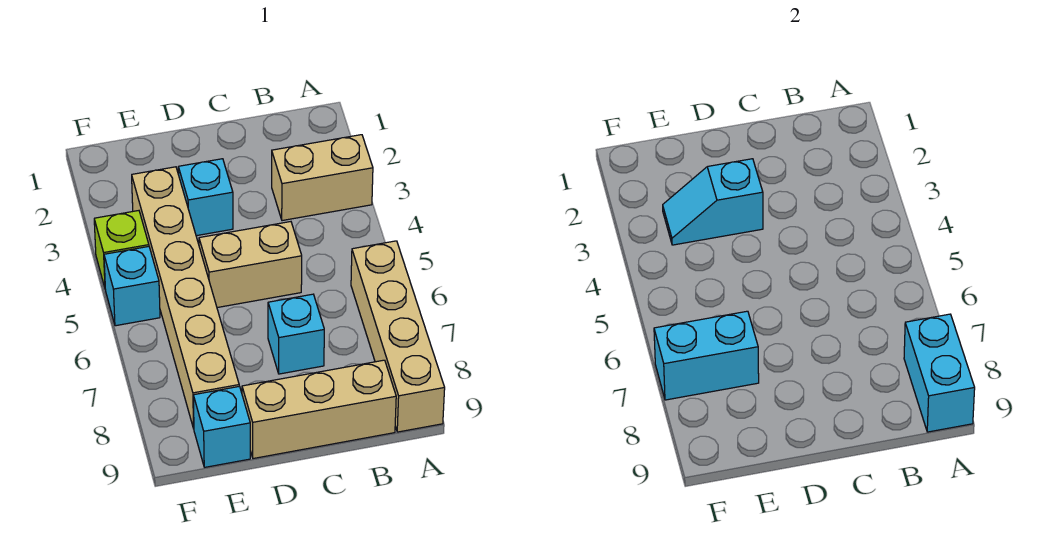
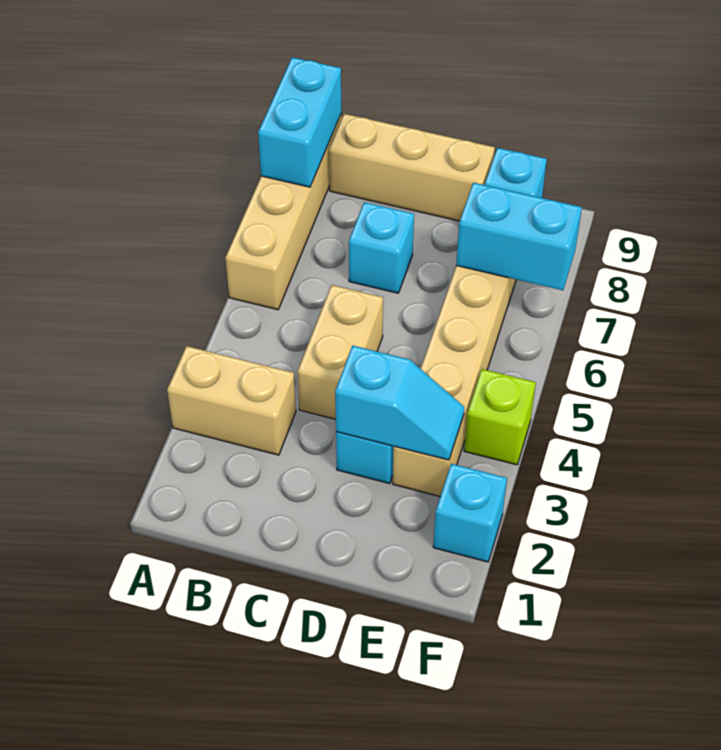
tan brick C5:D5 level 1 -> tan brick C4:C5 level 1
cyan brick F5 level 1 -> cyan brick F2 level 1

